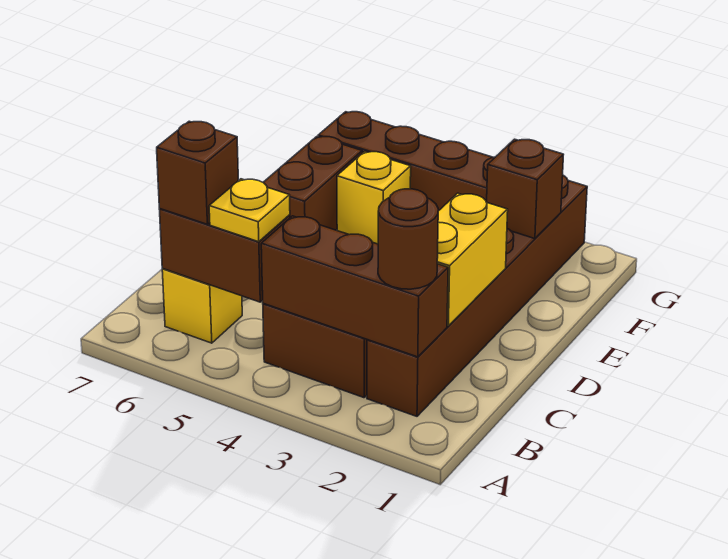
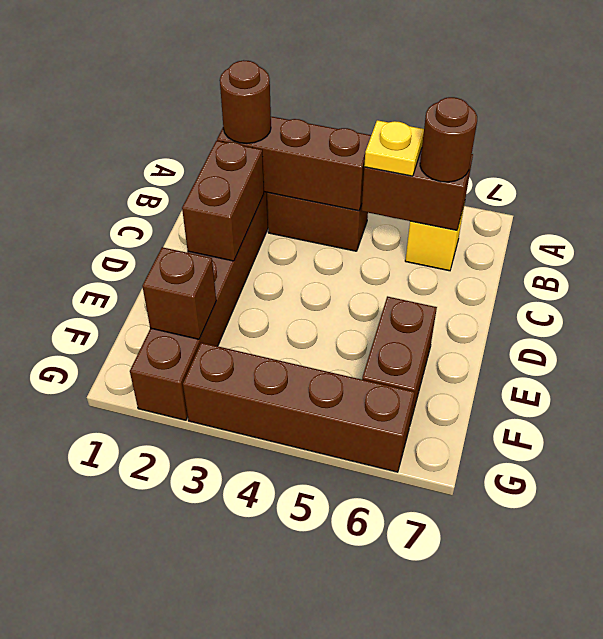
brown brick B6 level 3 -> brown round brick B6 level 3
yellow brick C2:D2 level 2 -> brown brick C2:D2 level 2
yellow brick F5 level 1 -> none

